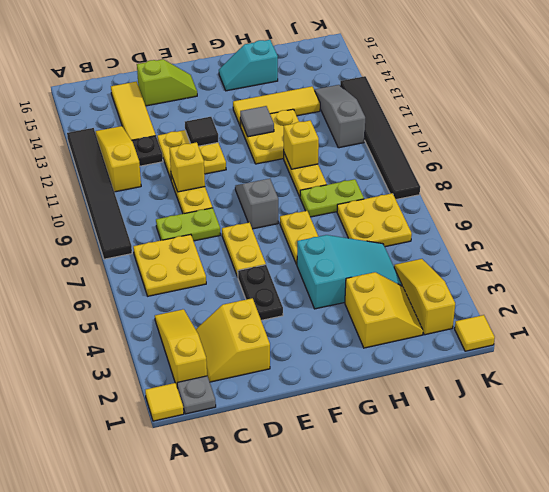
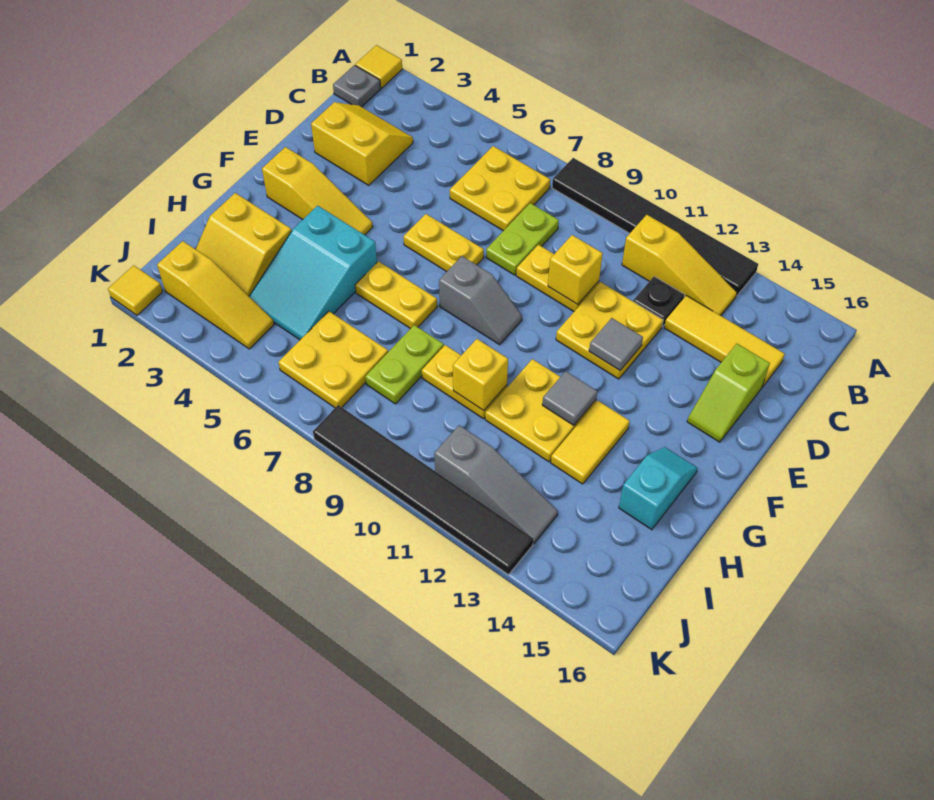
yellow slope B2:B4 level 1 top 2 -> yellow slope F2:F4 level 1 top 2
black plate E4:E5 level 1 -> none
black tile E12 level 2 -> grey tile E12 level 2
yellow tile G13:I13 level 1 -> yellow tile G13:H13 level 1

